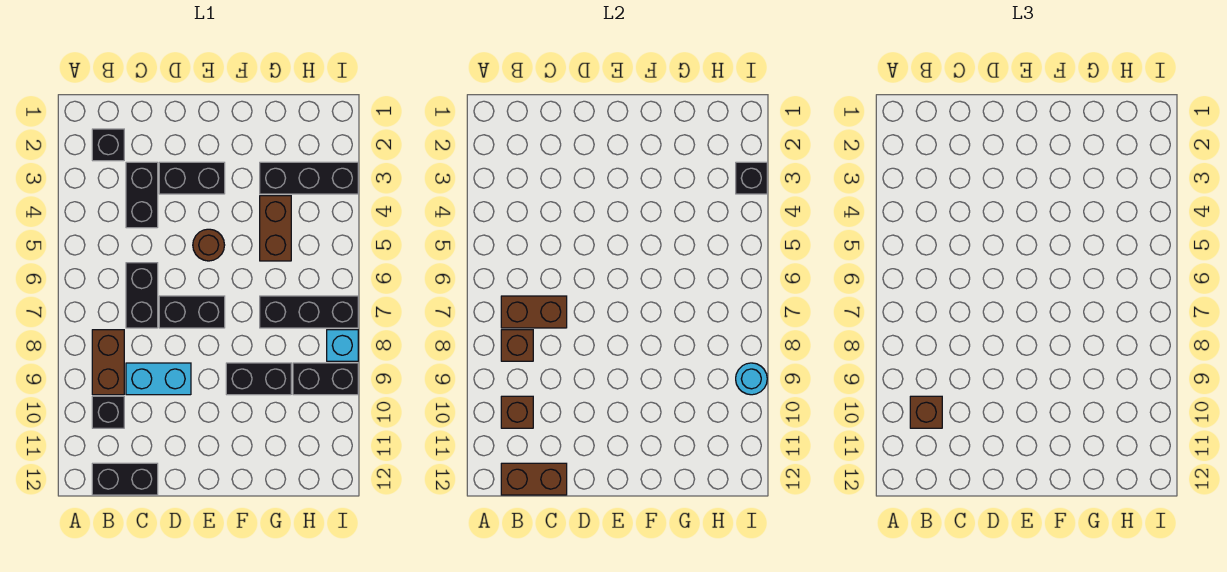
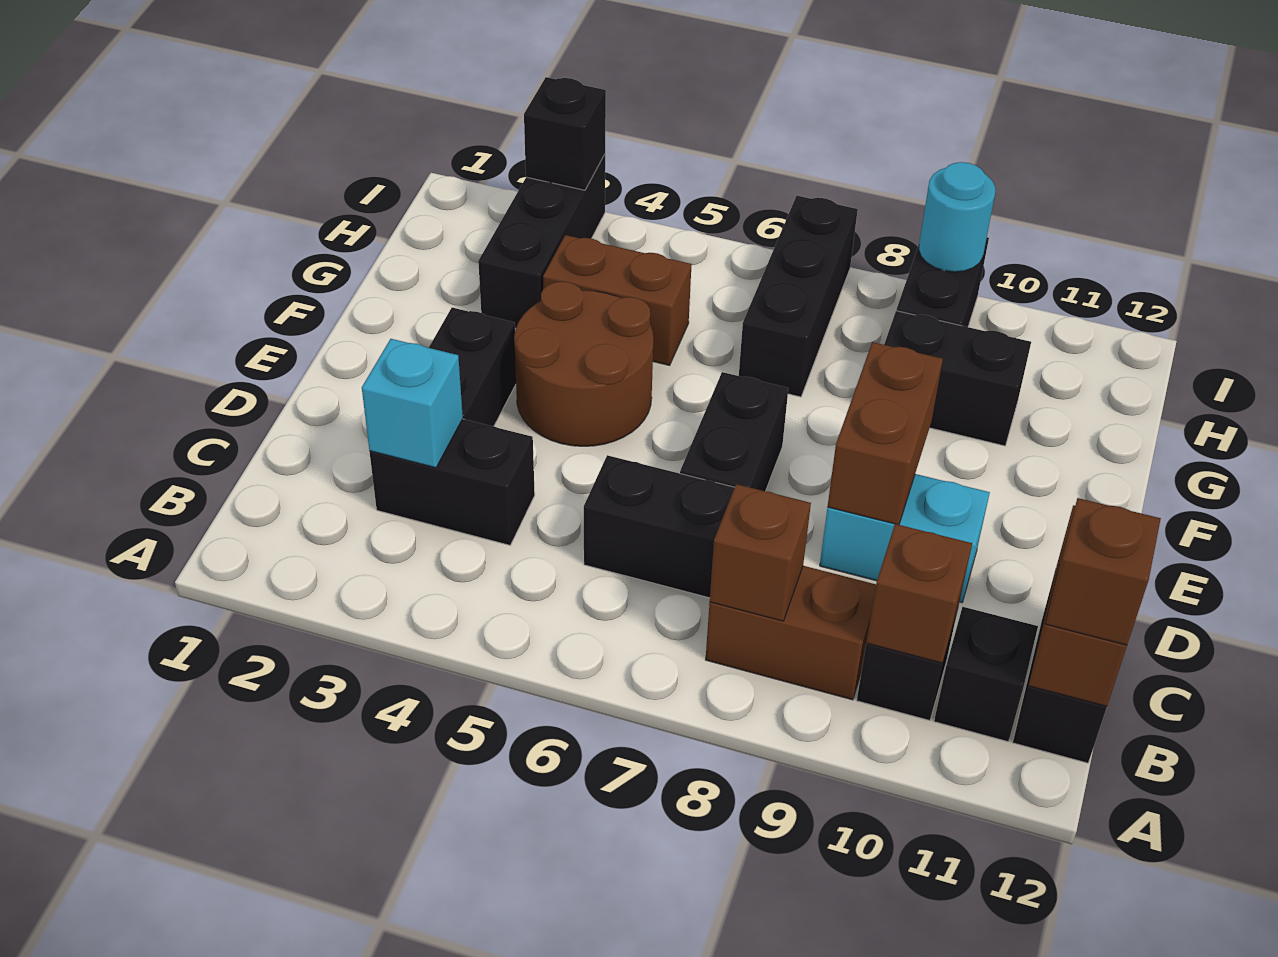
black brick B2 level 1 -> black brick B11 level 1
brown brick B7:C7 level 2 -> brown brick D9:E9 level 2
brown brick B10 level 3 -> brown brick B12 level 3
cyan brick C9:D9 level 1 -> cyan brick D9:D10 level 1
brown round brick E5 level 1 -> brown round brick E4:F5 level 1
black brick F9:G9 level 1 -> black brick G9:G10 level 1
cyan brick I8 level 1 -> cyan brick C3 level 2

